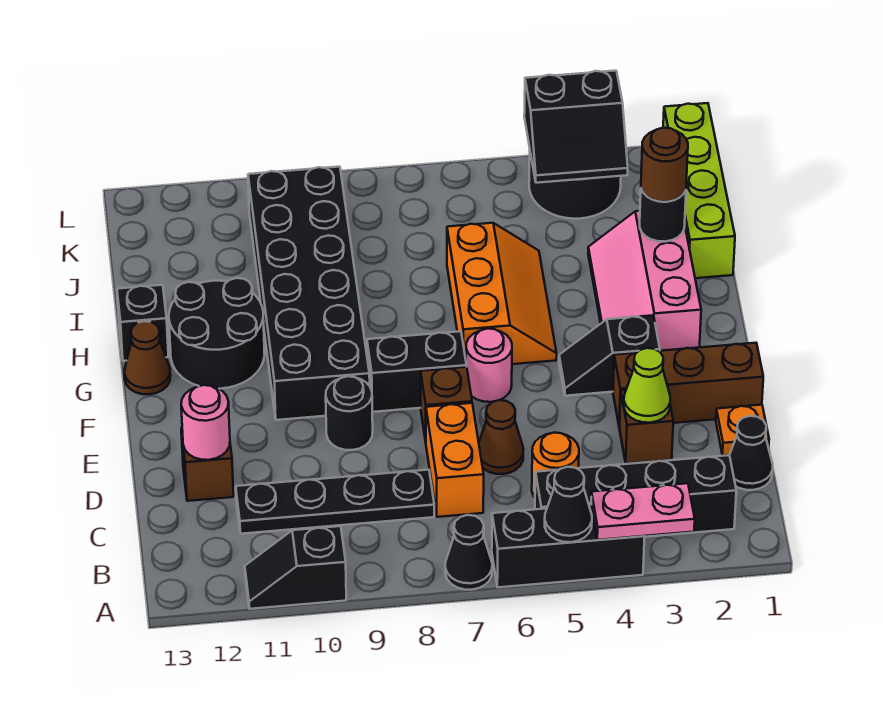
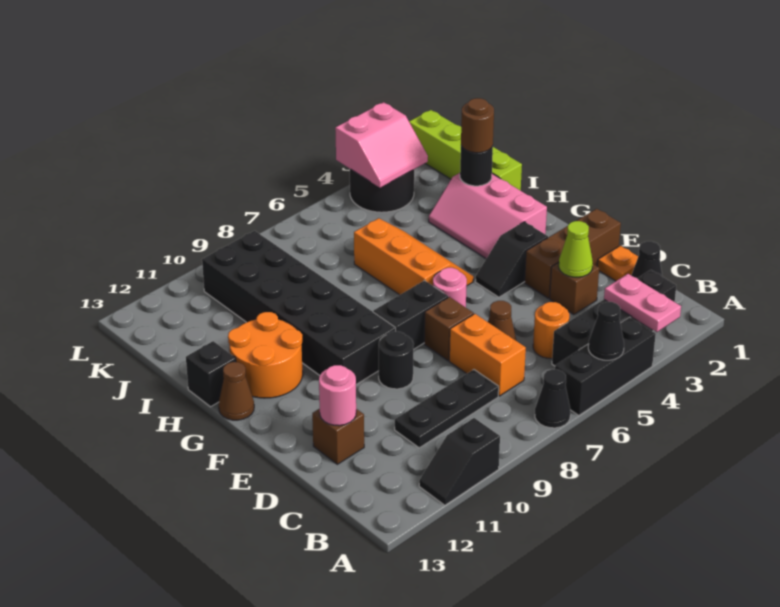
pink plate A3:A4 level 2 -> pink plate A3:B3 level 2
black plate C8:C11 level 1 -> black plate C8:C10 level 1
black round brick G11:H12 level 1 -> orange round brick G11:H12 level 1
black slope K3:L4 level 2 top L -> pink slope K3:L4 level 2 top L

